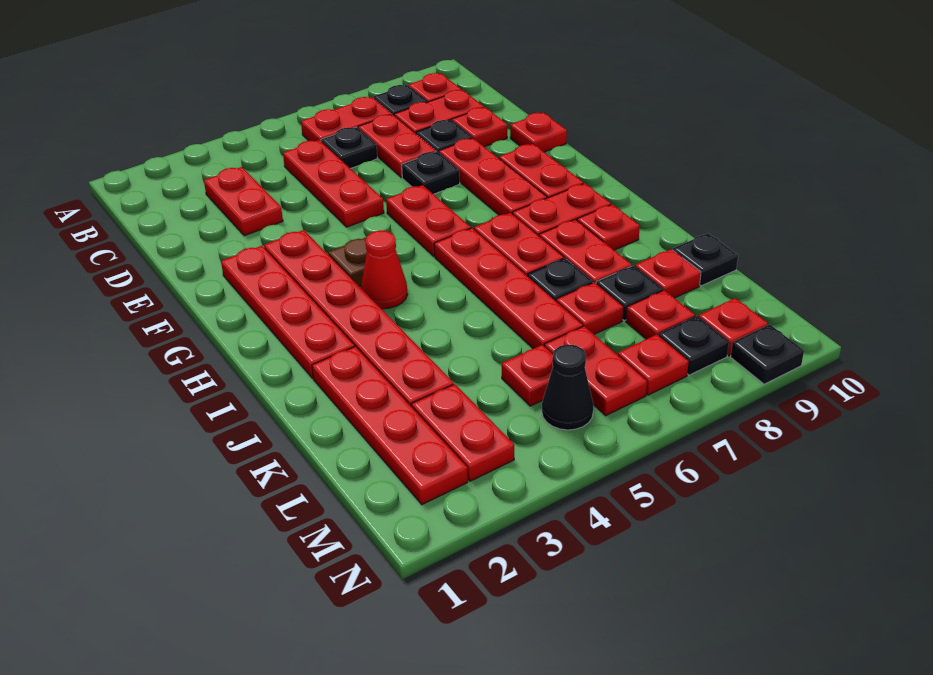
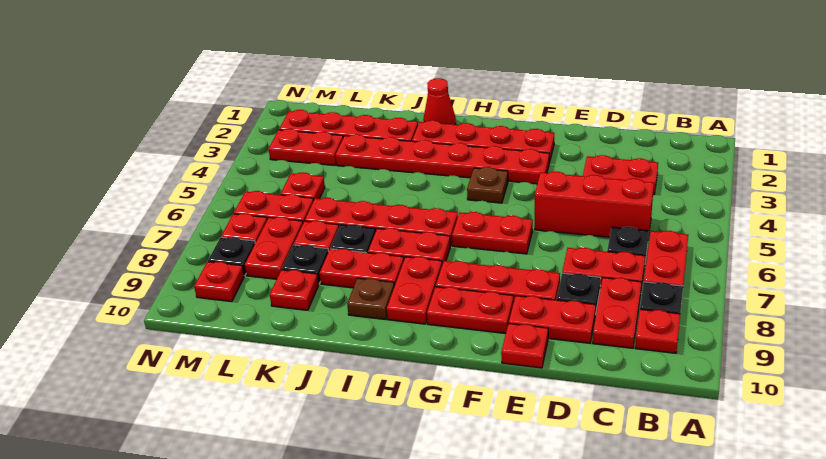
red plate C5:E5 level 1 -> red brick C5:E5 level 1
red plate D9 level 1 -> red plate D9:E9 level 1
black plate E7 level 1 -> none
red cone H4 level 1 -> red cone I1 level 1
red plate I9 level 1 -> brown plate I9 level 1
black plate K10 level 1 -> none
red plate L8 level 1 -> red plate L7:L8 level 1
black cone M5 level 1 -> none
black plate N9 level 1 -> none

